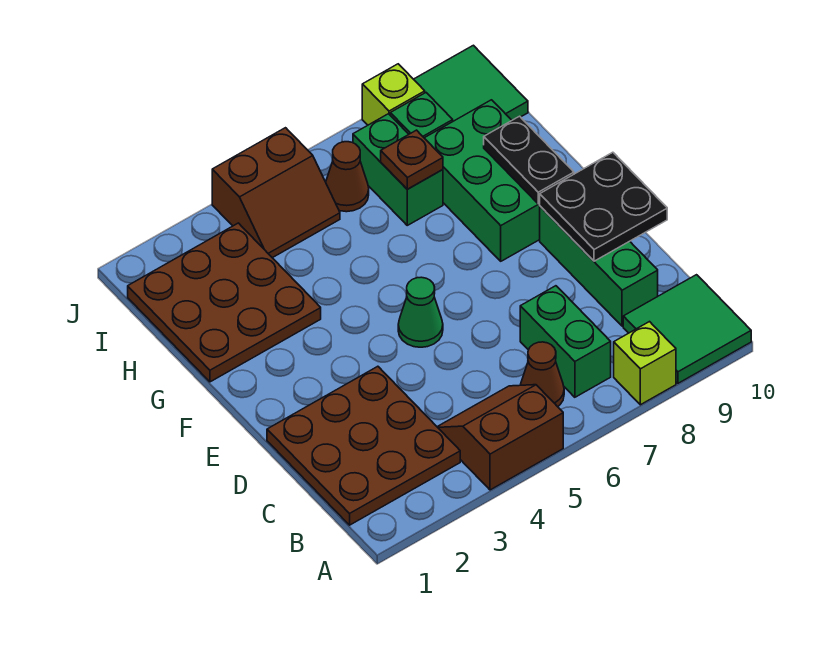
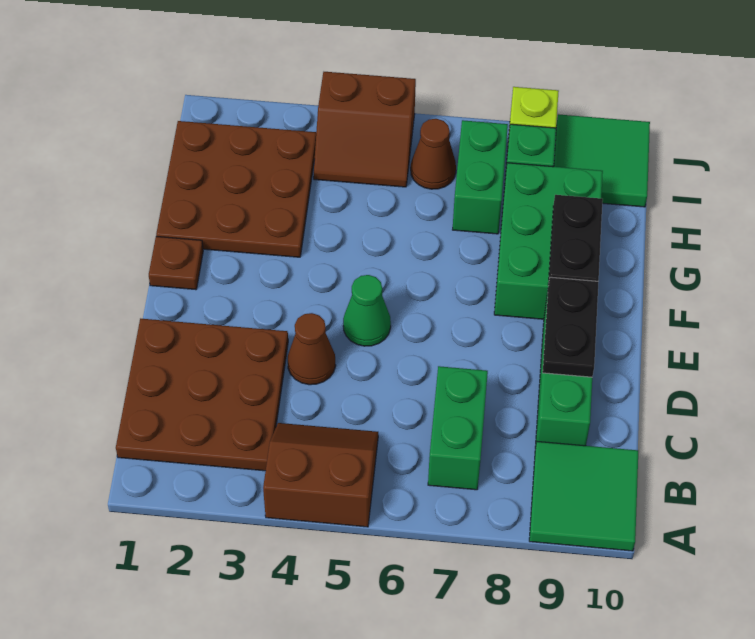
lime brick A8 level 1 -> none
brown cone B6 level 1 -> brown cone D4 level 1
black plate D9:E10 level 2 -> black plate D9:E9 level 2
brown plate H7 level 2 -> brown plate F1 level 1

